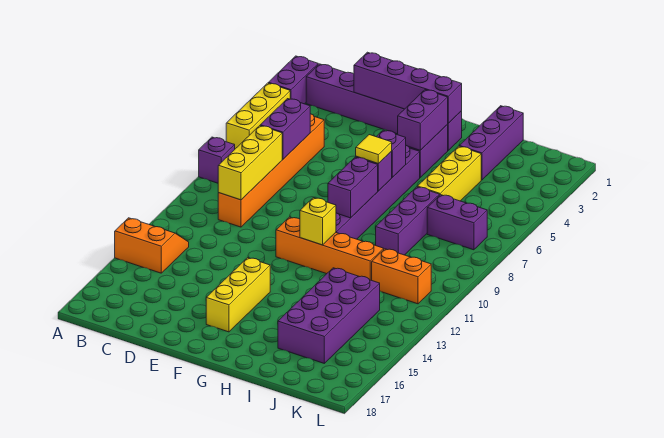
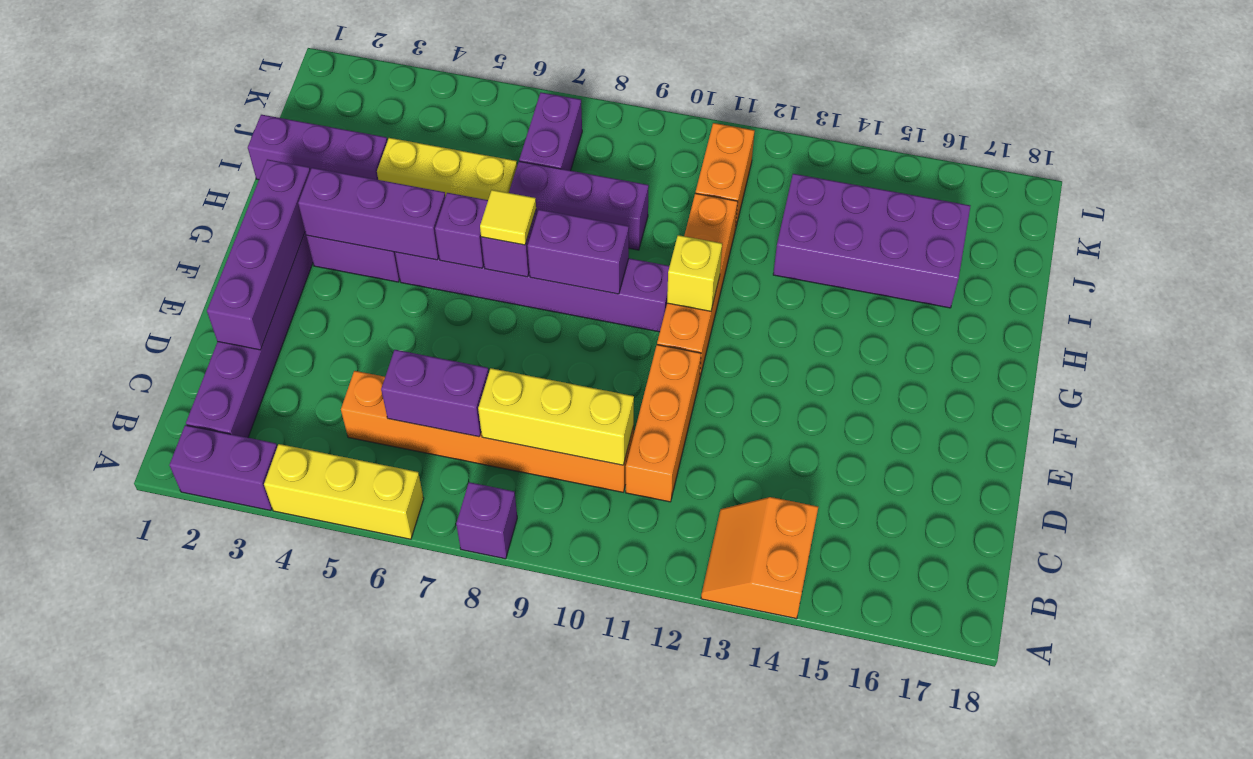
none -> orange brick C11:E11 level 1
yellow brick F14:F16 level 1 -> none
purple brick G3:G4 level 2 -> purple brick G3:G5 level 2

